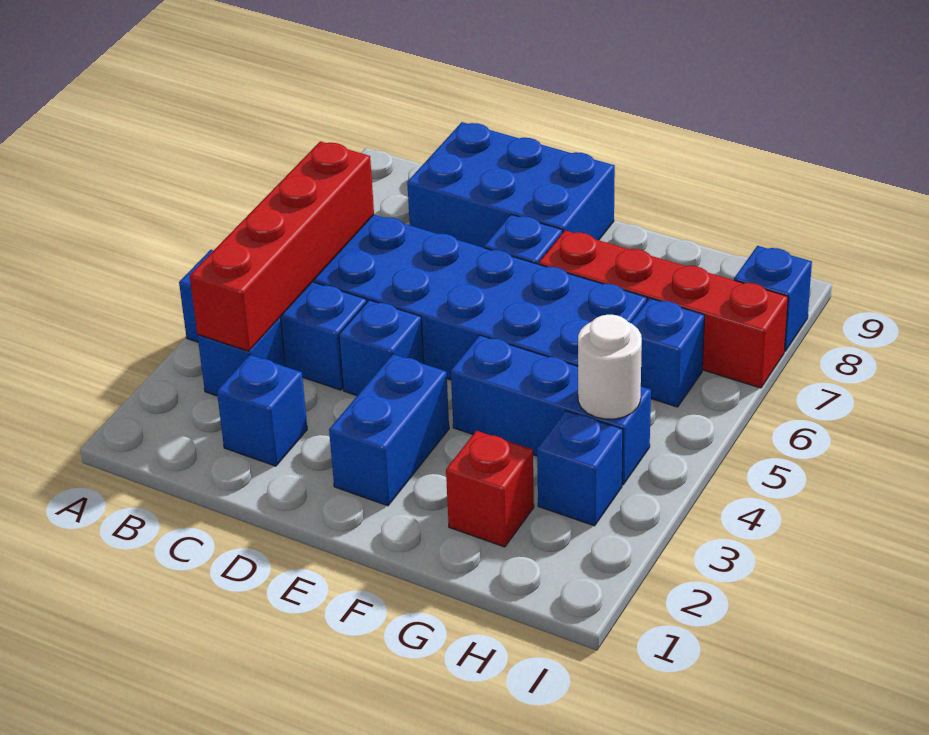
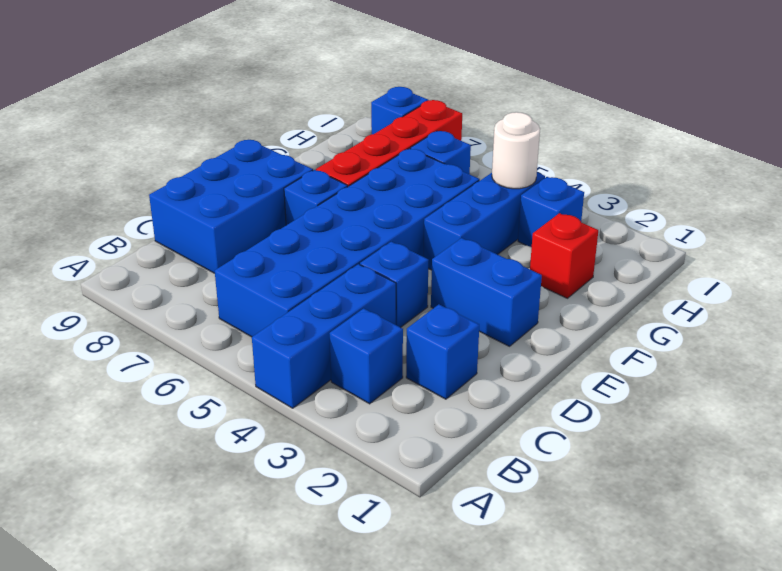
red brick B3:B6 level 2 -> none

